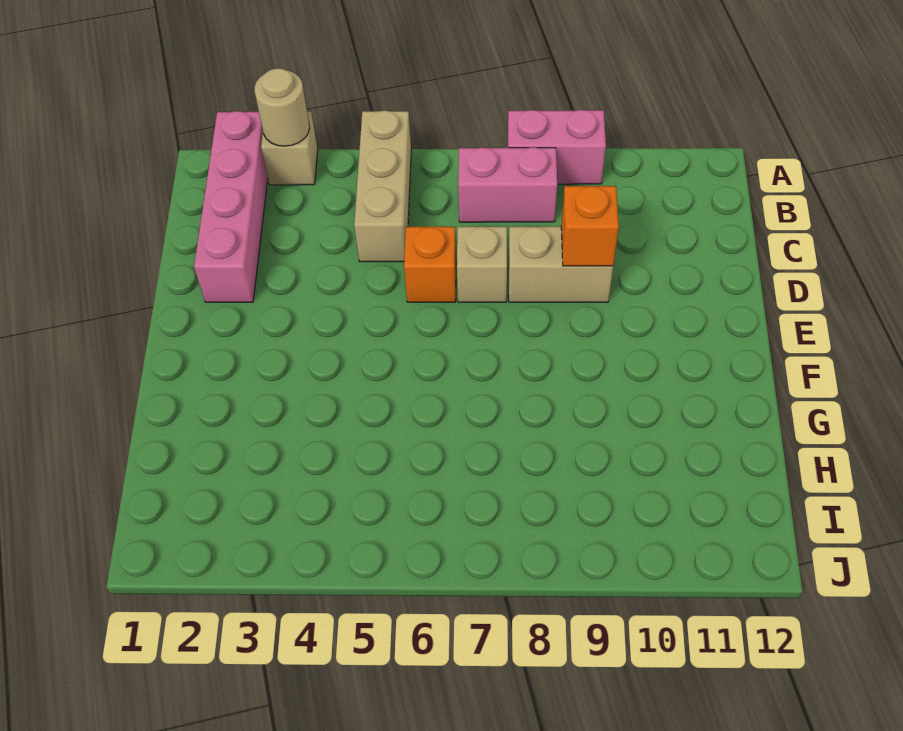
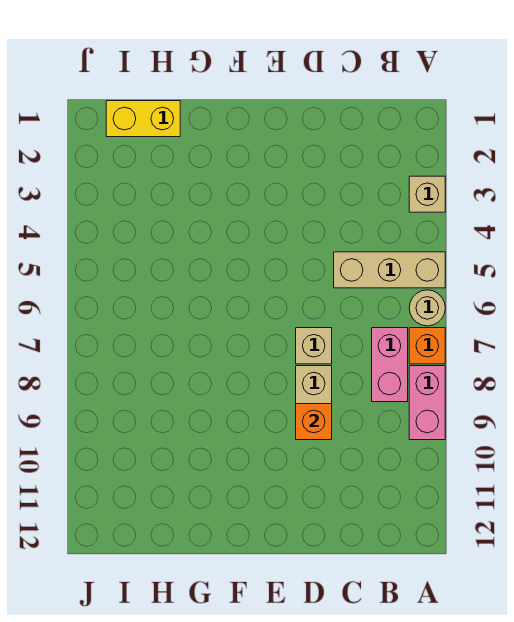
pink brick A2:D2 level 1 -> none
tan round brick A3 level 2 -> tan round brick A6 level 1
orange brick D6 level 1 -> orange brick A7 level 1
none -> yellow brick H1:I1 level 1

